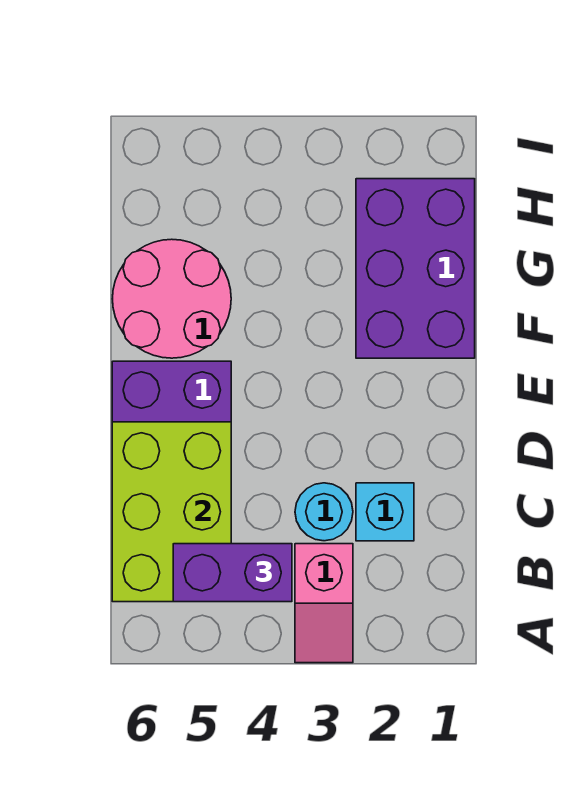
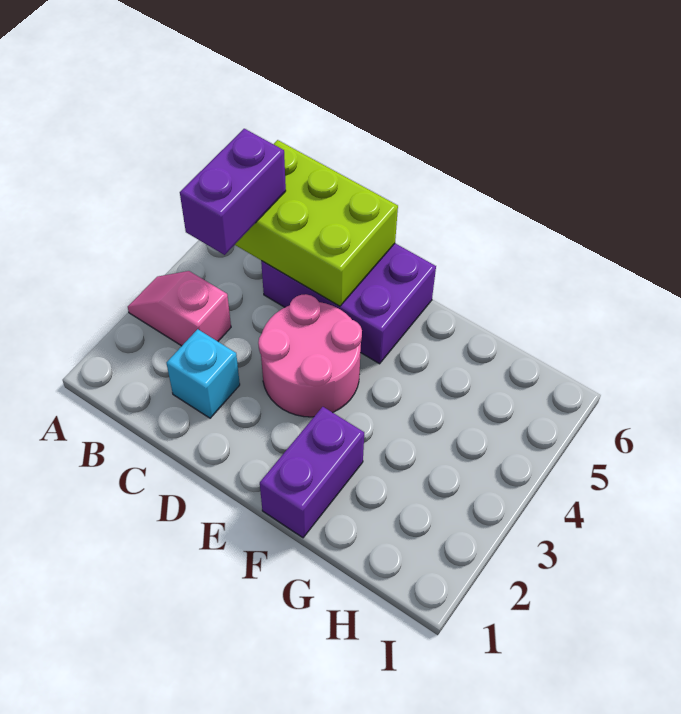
cyan round brick C3 level 1 -> none
purple brick F1:H2 level 1 -> purple brick F1:F2 level 1
pink round brick F5:G6 level 1 -> pink round brick D3:E4 level 1

